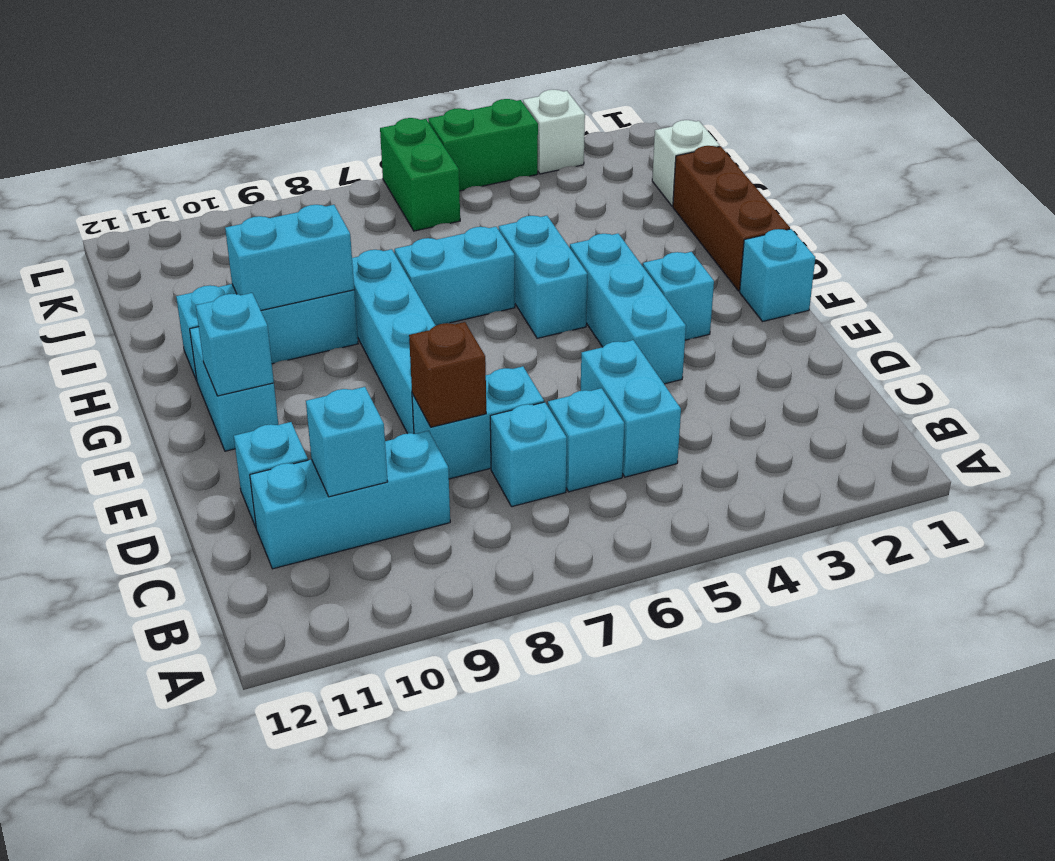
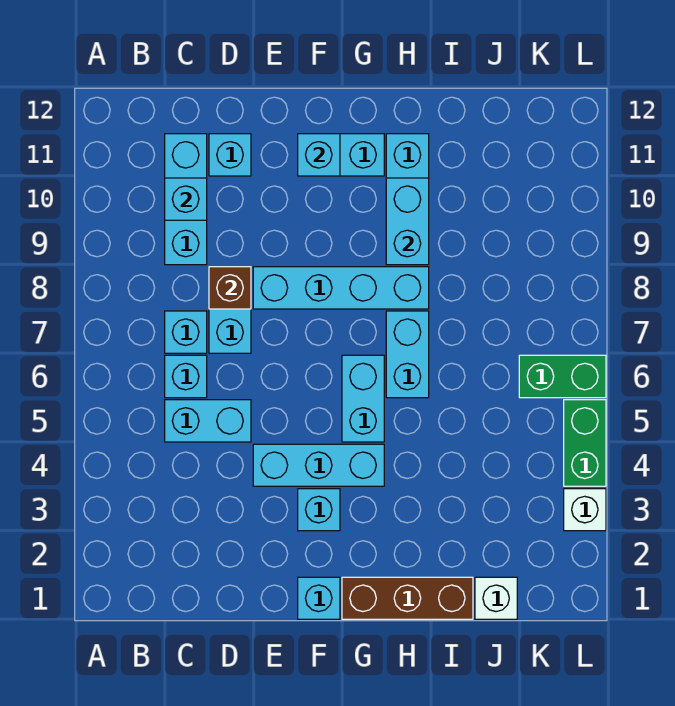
cyan brick G5:H5 level 1 -> cyan brick G5:G6 level 1

